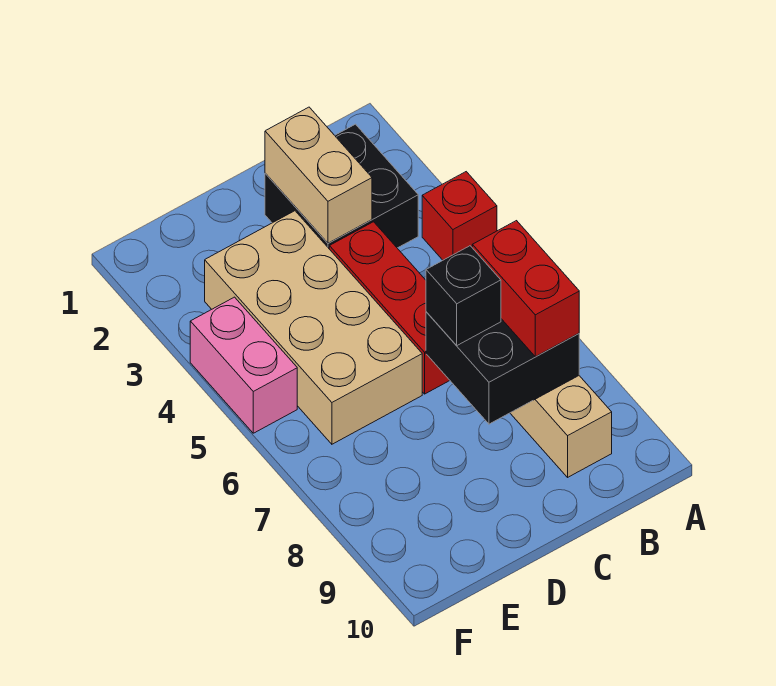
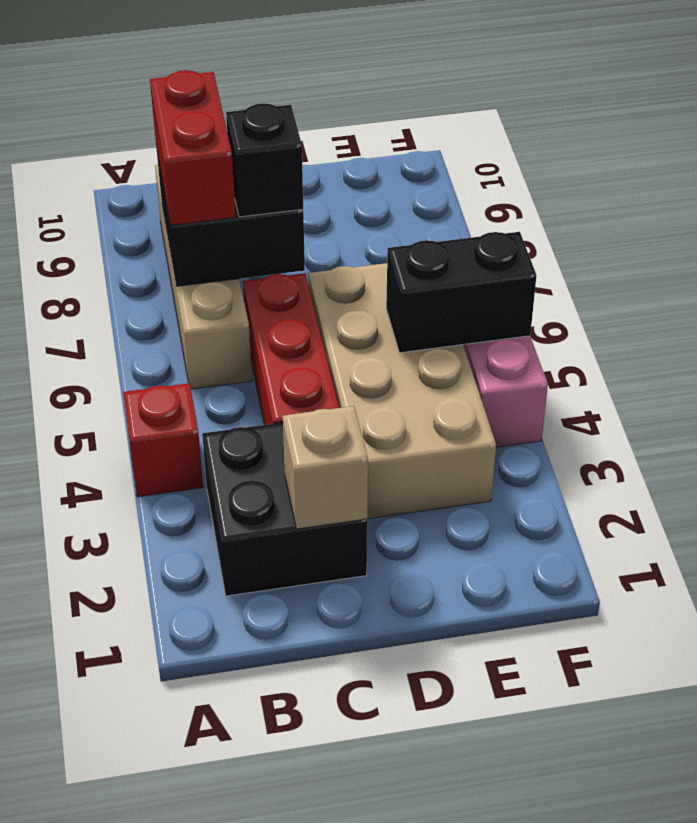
tan brick C2:C3 level 2 -> tan brick C2 level 2
none -> black brick E5:F5 level 2

